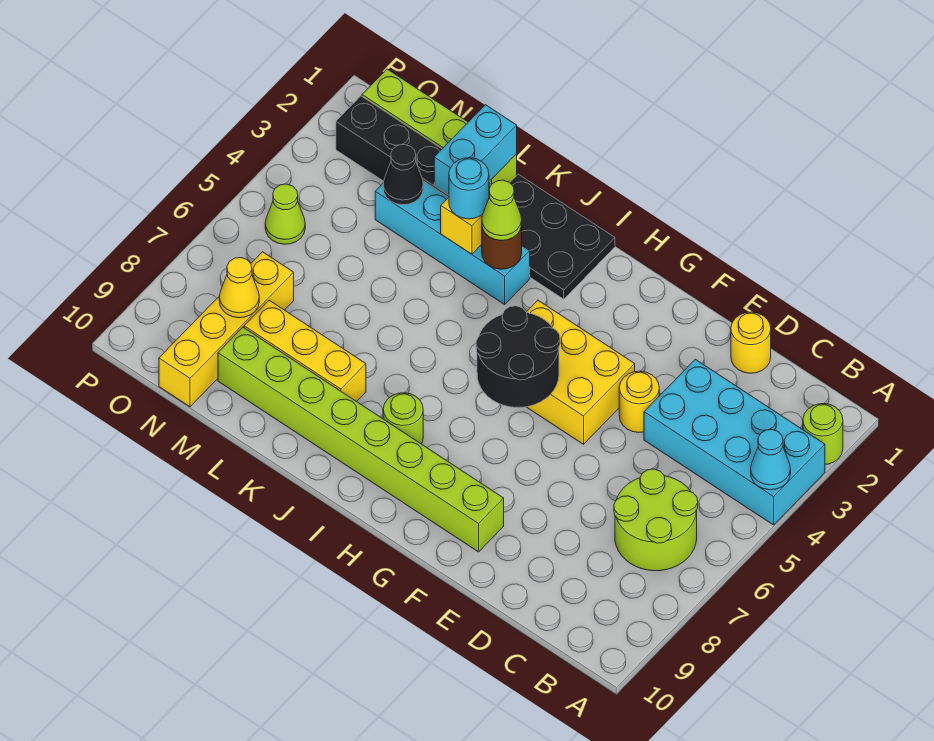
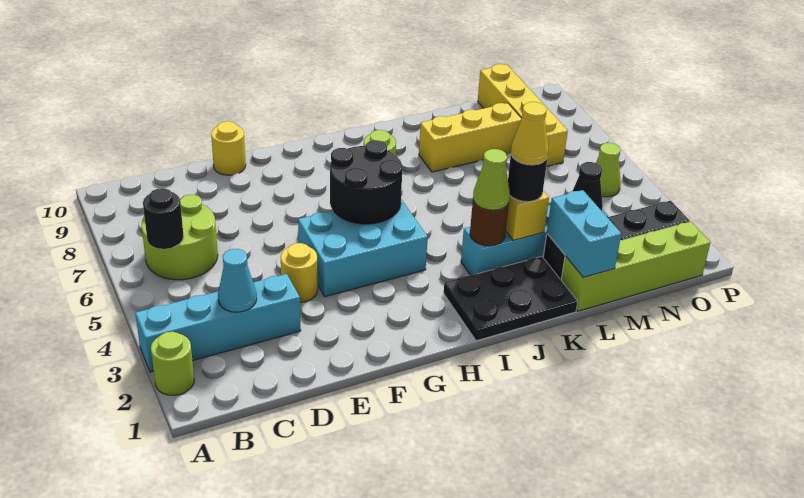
cyan brick A3:D4 level 1 -> cyan brick A3:D3 level 1
cyan cone A4 level 2 -> cyan cone C3 level 2
none -> black round brick B6 level 2
yellow round brick D1 level 1 -> yellow round brick E10 level 1
yellow brick F4:H5 level 1 -> cyan brick F4:H5 level 1
lime brick F9:M9 level 1 -> none
cyan round brick K3 level 3 -> black round brick K3 level 3
yellow cone N8 level 2 -> yellow cone K3 level 4

